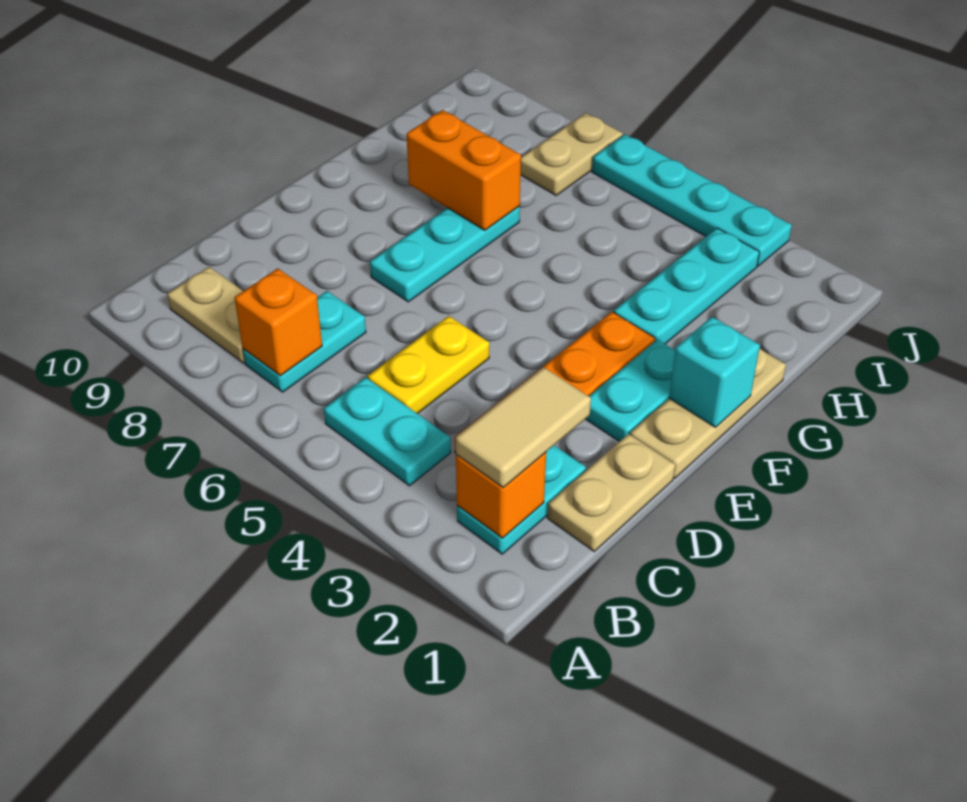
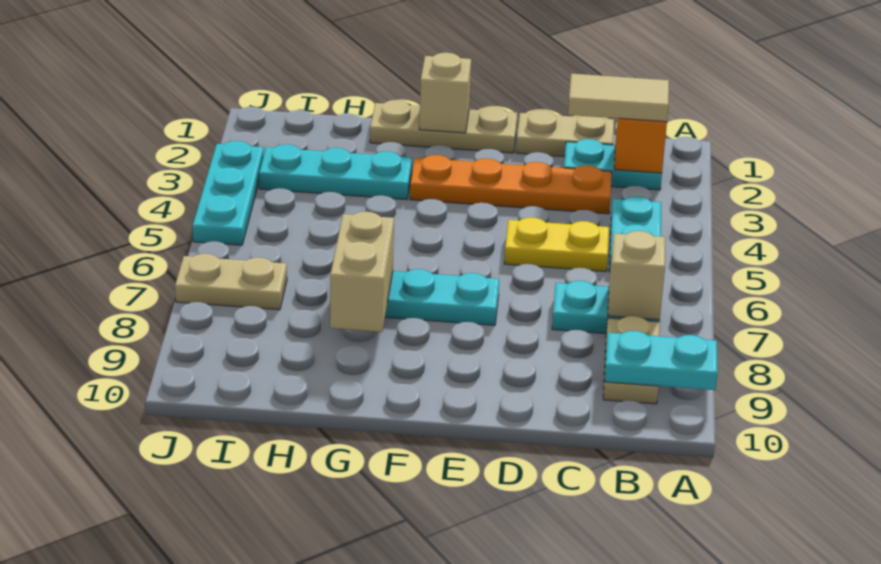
orange brick B7 level 2 -> tan brick B7 level 2
cyan plate E2:F2 level 1 -> cyan plate A9:B9 level 2
cyan brick F1 level 2 -> tan brick F1 level 2
orange brick G7:G8 level 2 -> tan brick G7:G8 level 2
cyan plate J3:J6 level 1 -> cyan plate J3:J5 level 1

